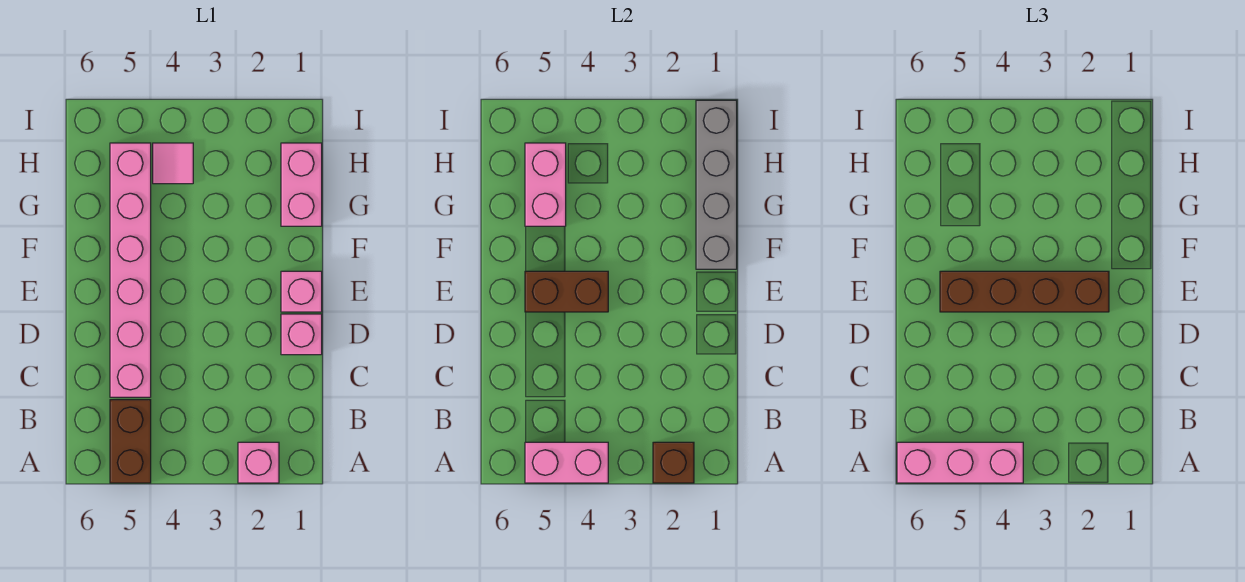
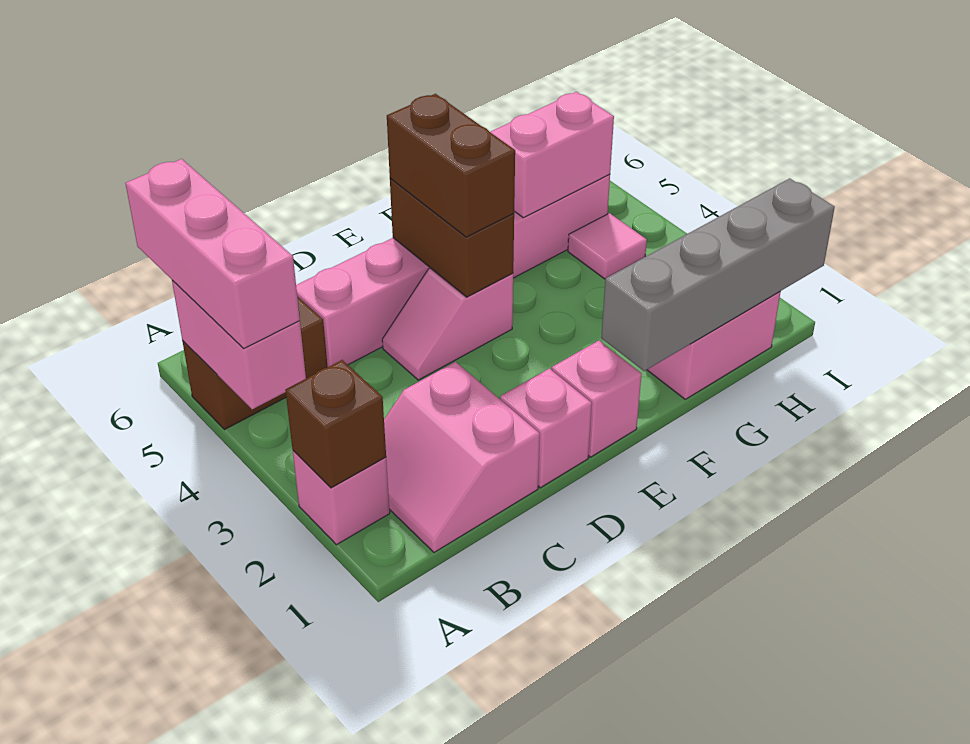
none -> pink slope B1:C2 level 1 top C
none -> pink slope D4:E4 level 1 top E
brown brick E2:E5 level 3 -> brown brick E4:E5 level 3

